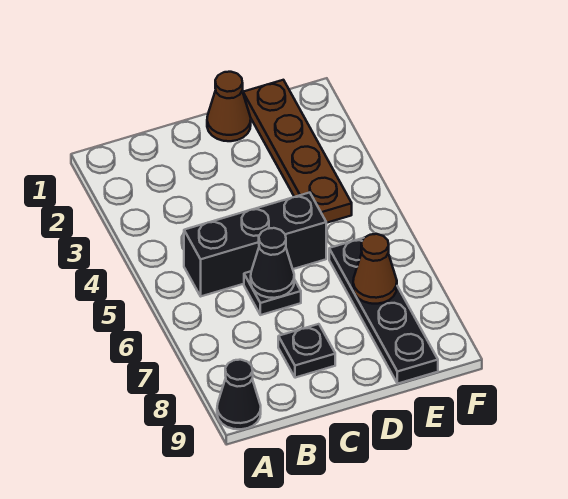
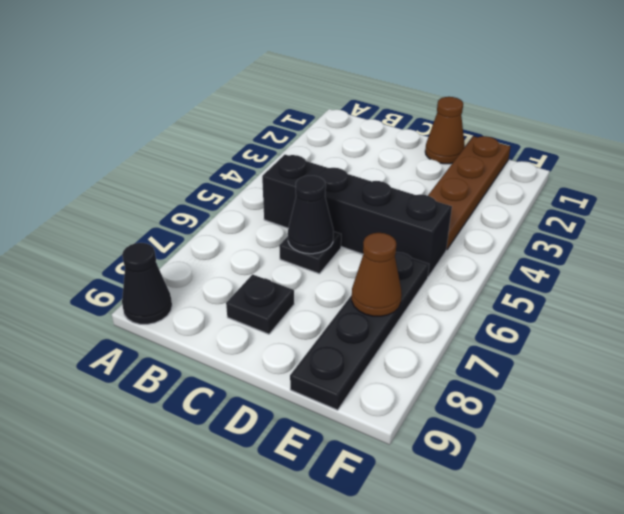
black brick B5:D5 level 1 -> black brick B5:E5 level 1

